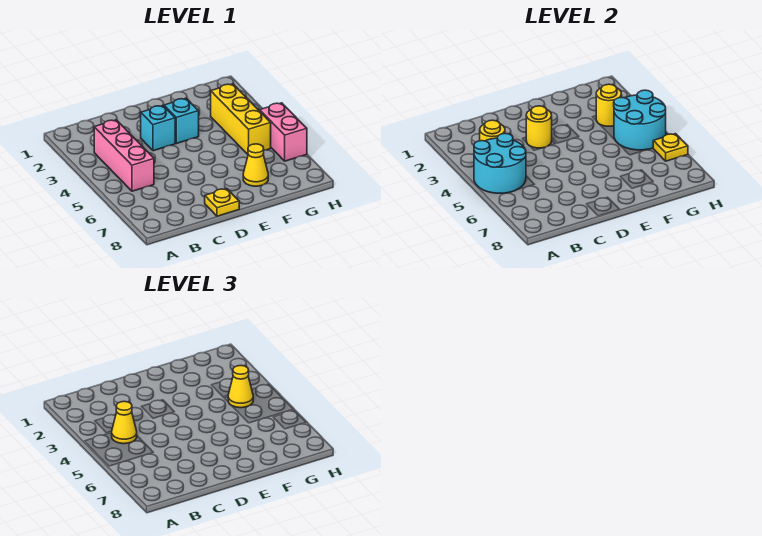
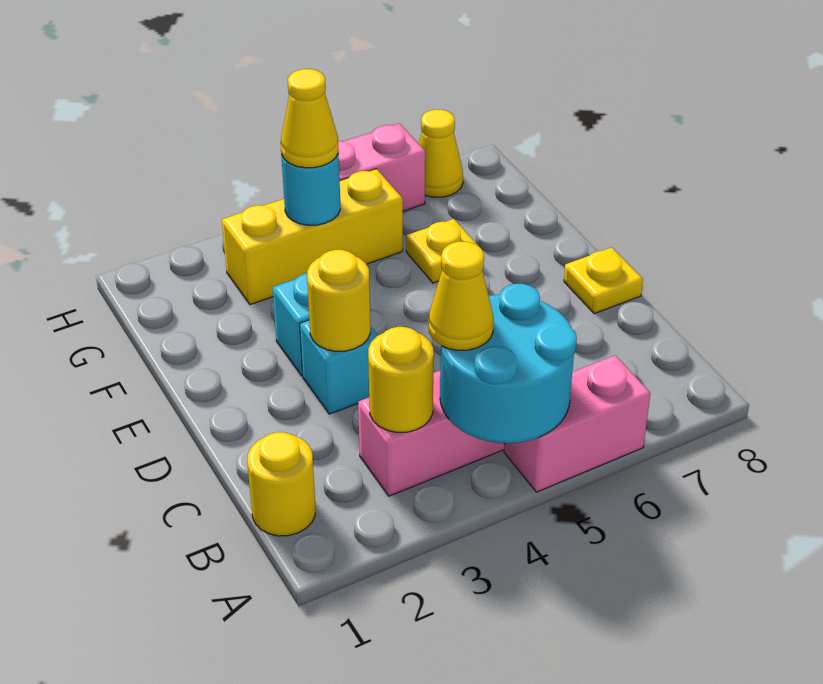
none -> pink brick A5:A6 level 1
yellow cone F7 level 1 -> yellow cone H7 level 1
yellow round brick G3 level 2 -> yellow round brick B1 level 1
cyan round brick G4:H5 level 2 -> cyan round brick G4 level 2
yellow plate H6 level 2 -> yellow plate F6 level 1

